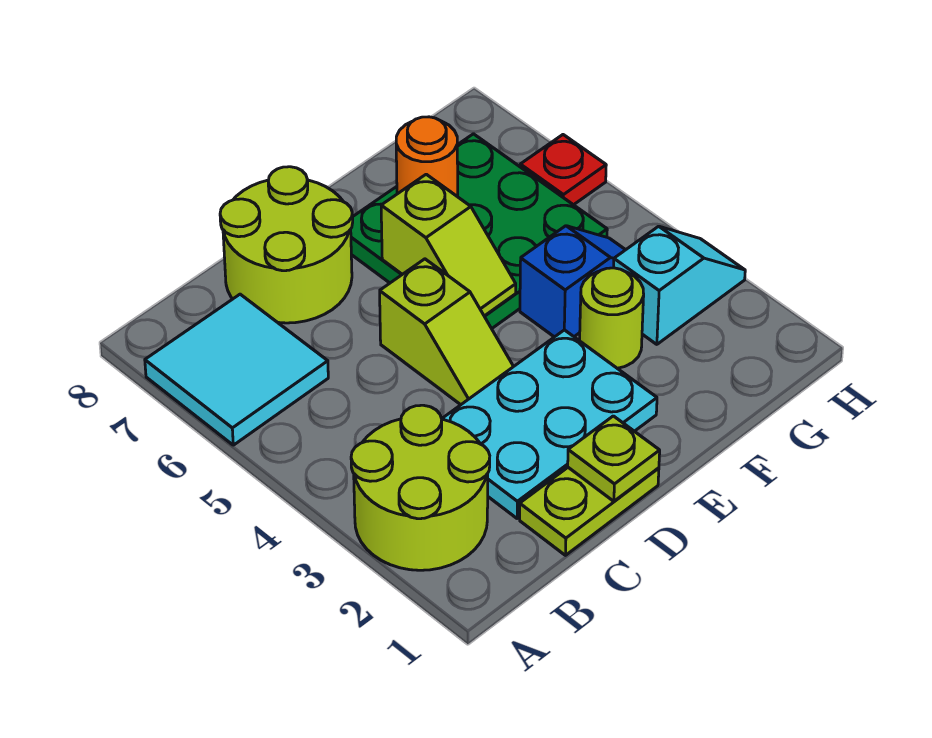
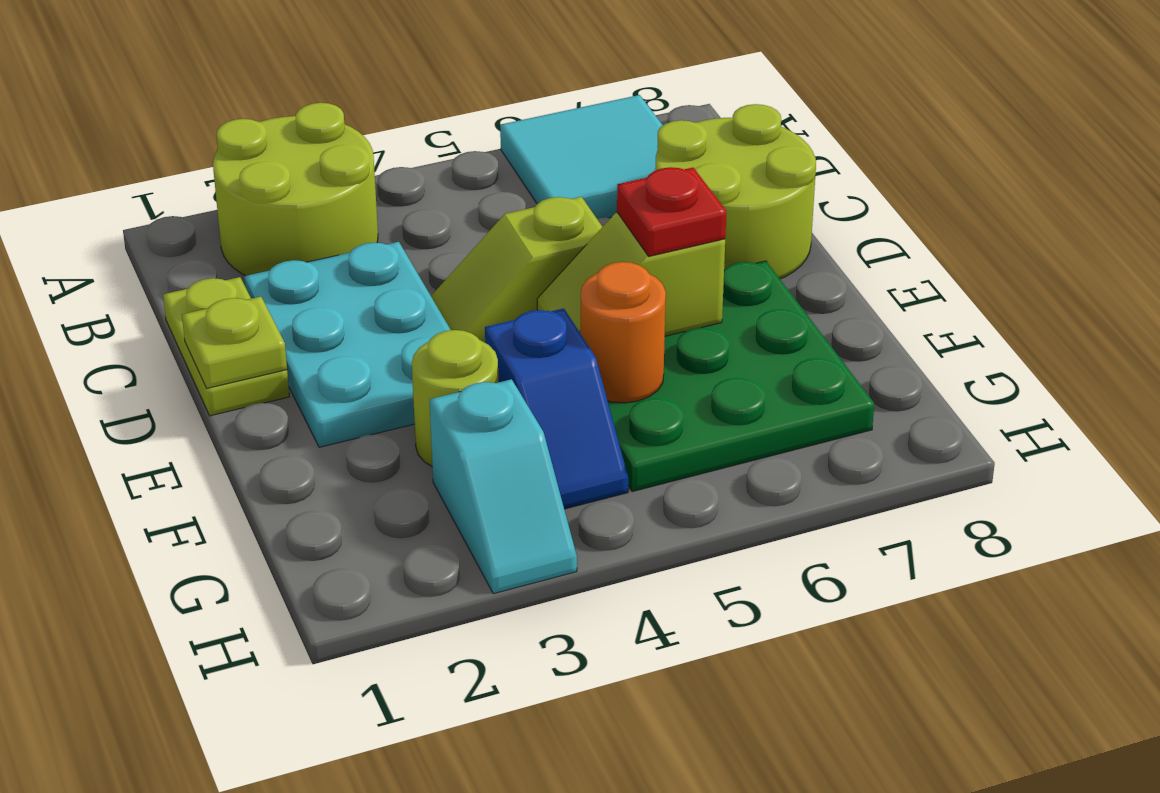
orange round brick F7 level 2 -> orange round brick F5 level 2
red plate H6 level 1 -> red plate E6 level 3

